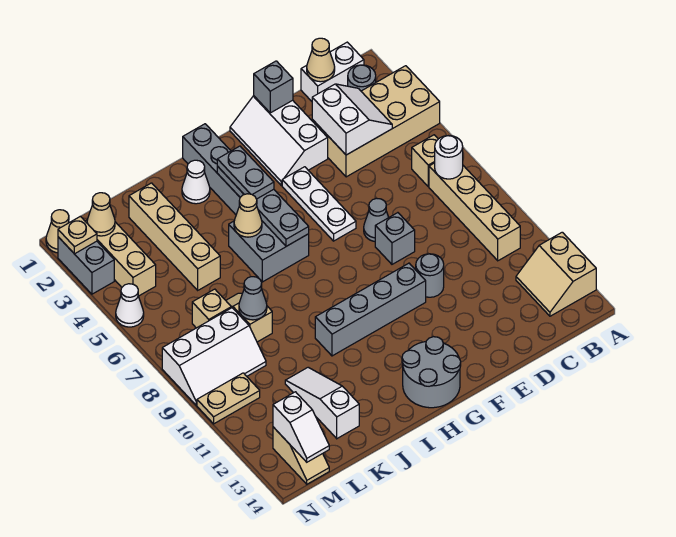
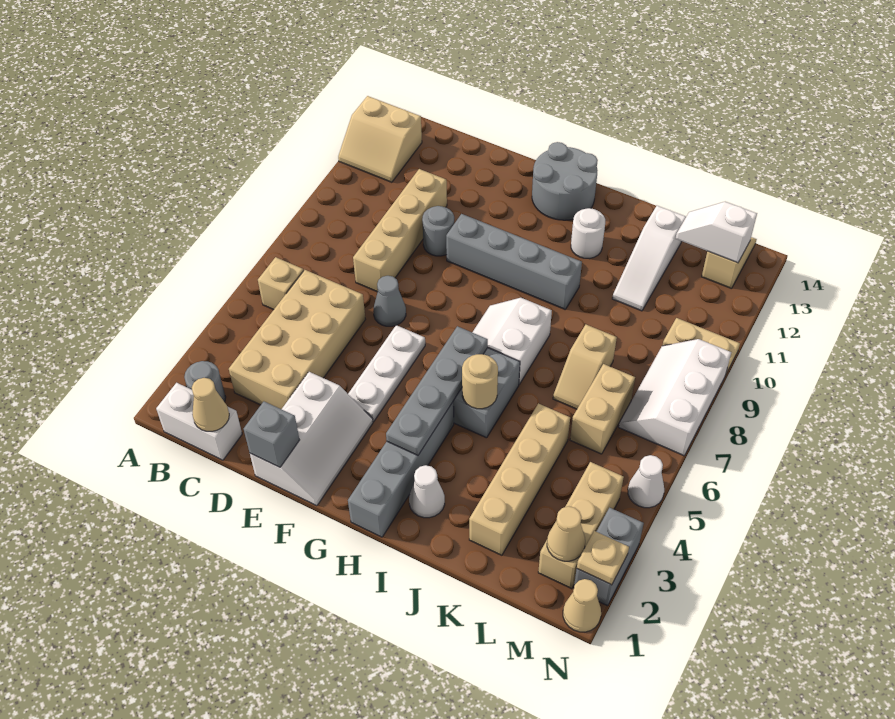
tan brick A3:D4 level 1 -> tan brick C3:D6 level 1
tan slope A12:B13 level 1 top A -> tan slope A12:B13 level 1 top 13
tan brick B7:B10 level 1 -> tan brick D8:D11 level 1
white round brick B7 level 2 -> white round brick I12 level 1
white slope C3:D4 level 2 top D -> white slope H7:I8 level 1 top I
grey brick E8 level 1 -> none
grey plate H3:H4 level 3 -> none
tan cone I5 level 2 -> tan round brick I5 level 2
grey cone K8 level 2 -> none
tan brick L7 level 1 -> tan brick L6:L7 level 1
white slope L8:N9 level 1 top 8 -> white slope M7:N9 level 1 top N
white slope M13:M14 level 2 top 13 -> white slope L13:M13 level 2 top M

